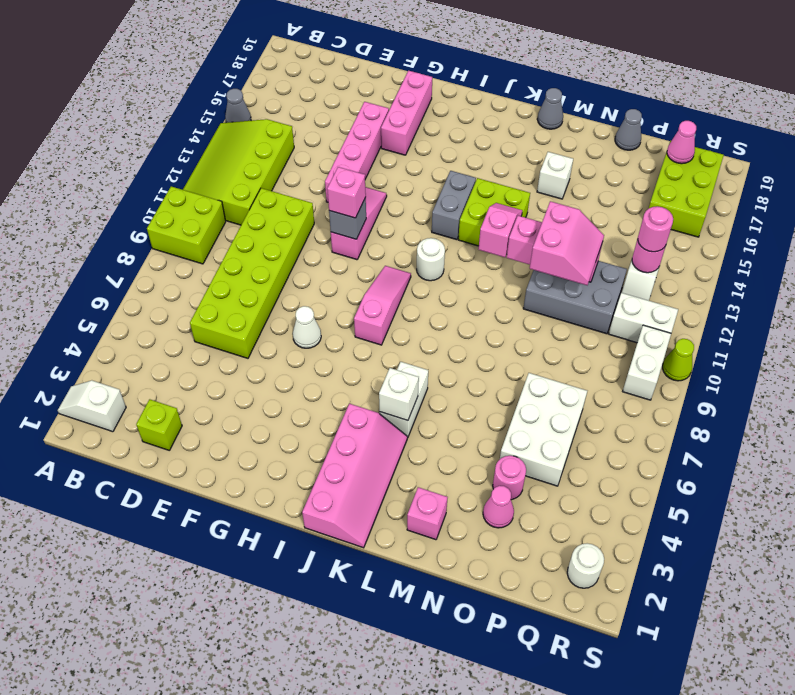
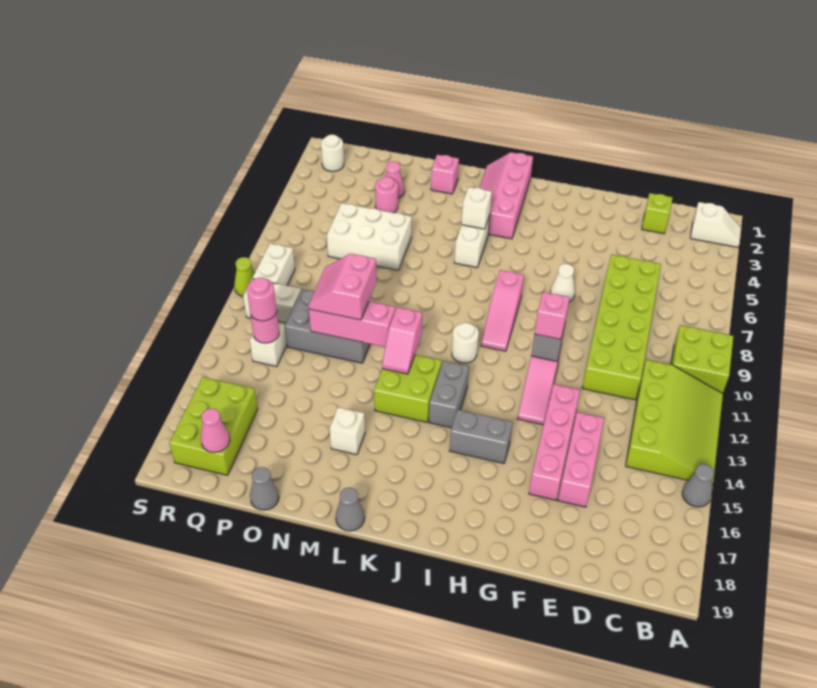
pink brick G16:G18 level 1 -> pink brick E14:E16 level 1
none -> grey brick H15:I15 level 1
white brick O5:P7 level 1 -> white brick N6:P7 level 1

